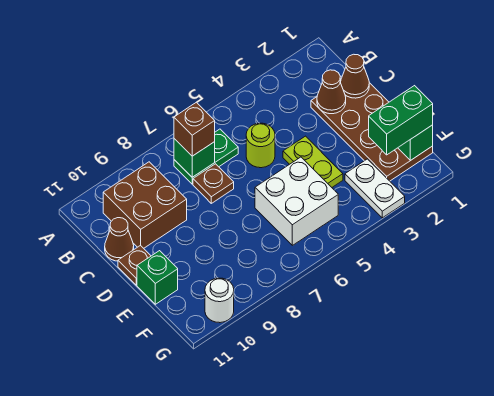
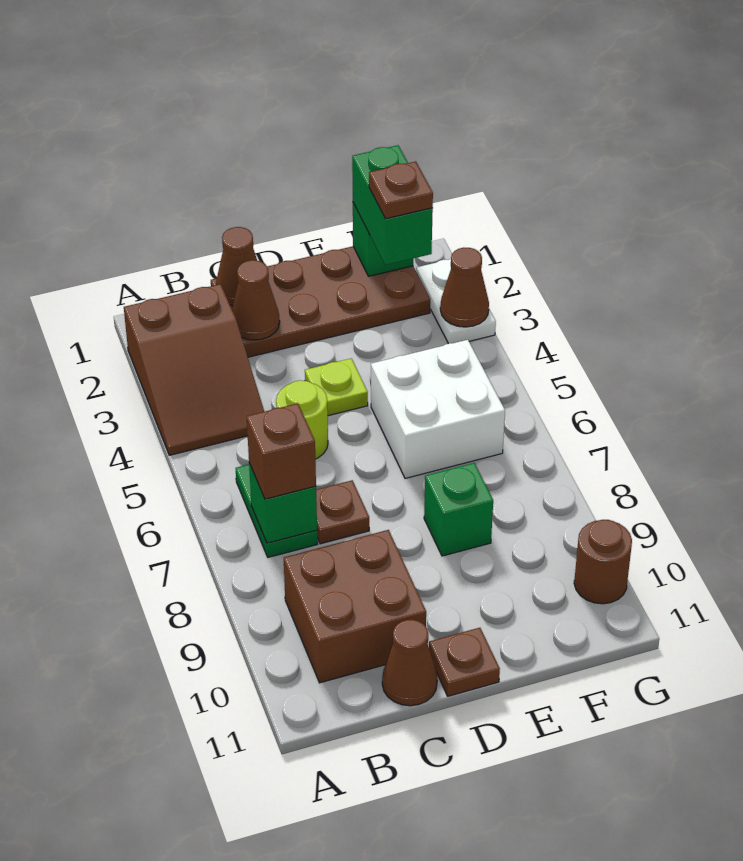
none -> brown slope A2:B4 level 1 top 2
lime plate D4:E4 level 1 -> lime plate D4 level 1
green brick E11 level 1 -> green brick E8 level 1
none -> brown plate F2 level 4
white plate F3:G3 level 1 -> white plate G2:G3 level 1
none -> brown cone G3 level 2
white round brick G10 level 1 -> brown round brick G10 level 1

